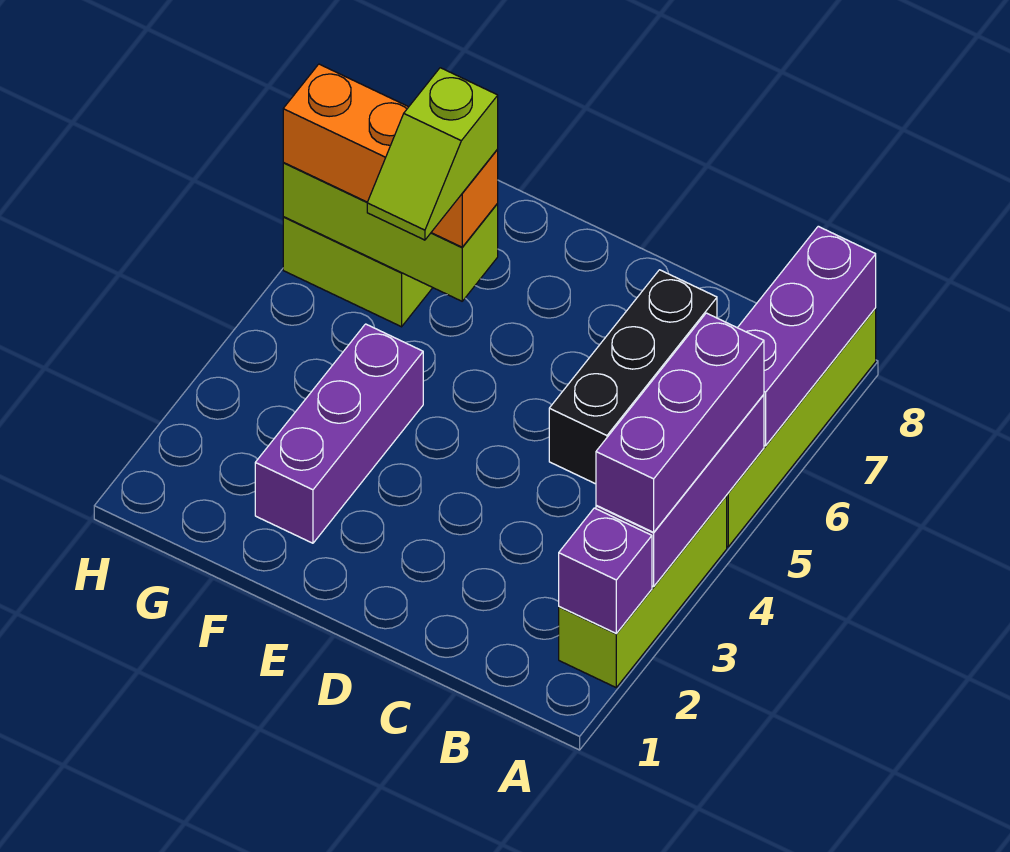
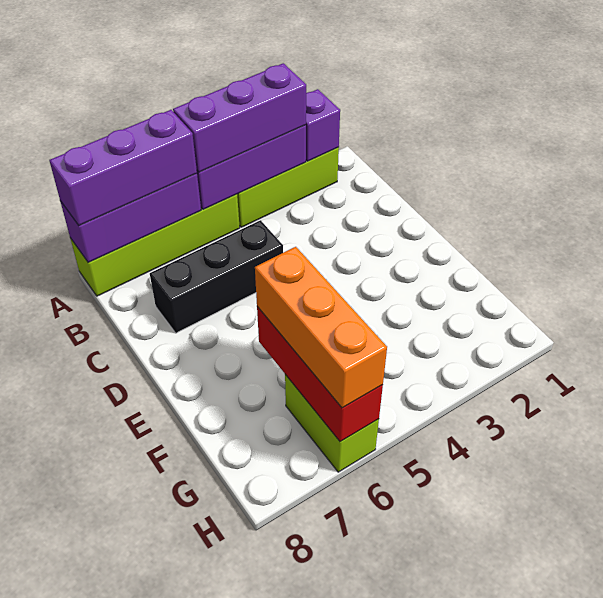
purple brick F2:F4 level 1 -> purple brick A6:A8 level 3
lime slope F5:F6 level 4 top 6 -> none
lime brick F6:H6 level 2 -> red brick F6:H6 level 2

